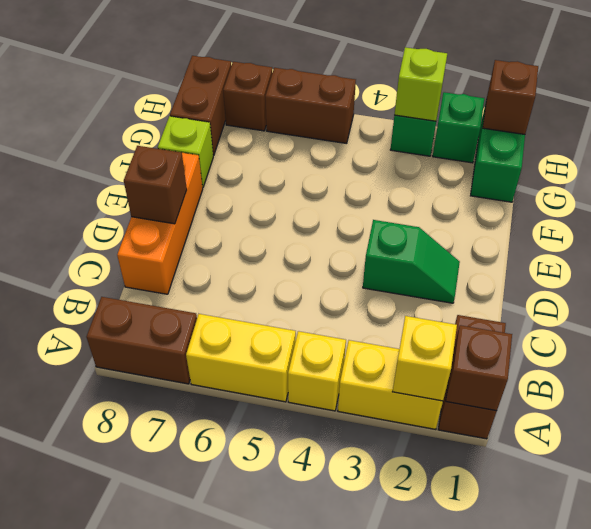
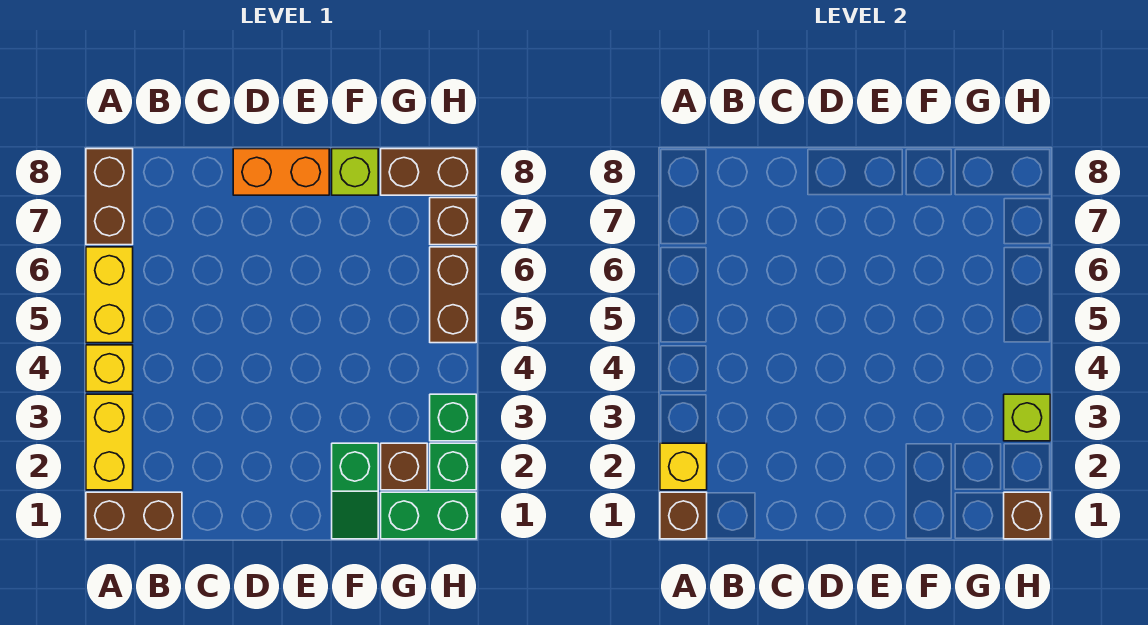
orange brick C8:E8 level 1 -> orange brick D8:E8 level 1
green slope D2:D3 level 1 top 3 -> green slope F1:F2 level 1 top 2
brown brick D8 level 2 -> brown brick G2 level 1

